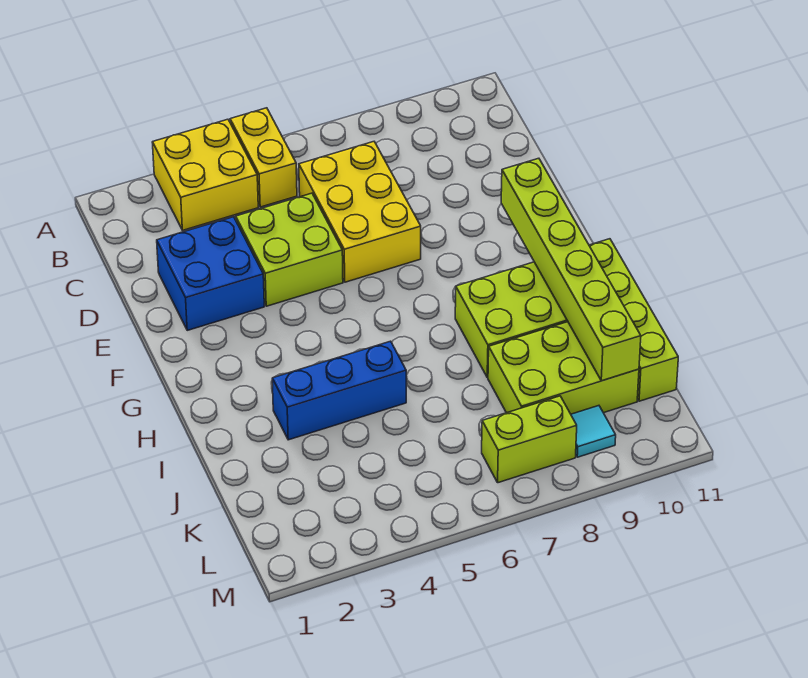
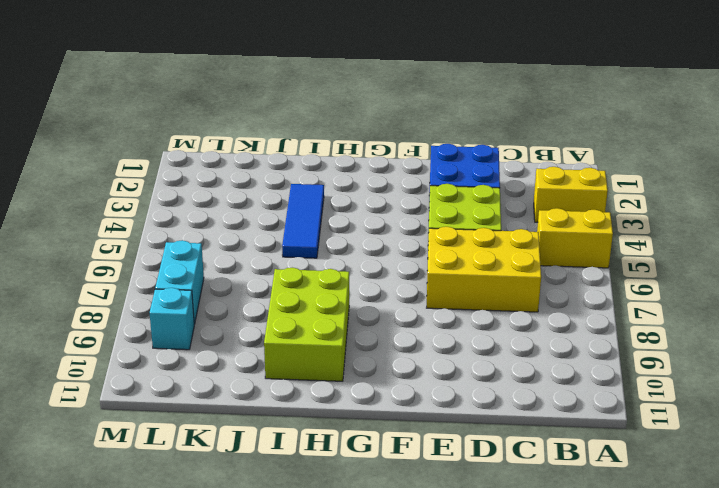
yellow brick A3:B4 level 1 -> yellow brick A3:B3 level 1
lime brick F10:K10 level 2 -> none
lime brick H11:K11 level 1 -> none
blue brick I3:I5 level 1 -> blue tile I3:I5 level 1
lime brick J8:K10 level 1 -> none
lime brick L7:L8 level 1 -> cyan brick L7:L8 level 1
cyan tile L9 level 1 -> cyan brick L9 level 1

